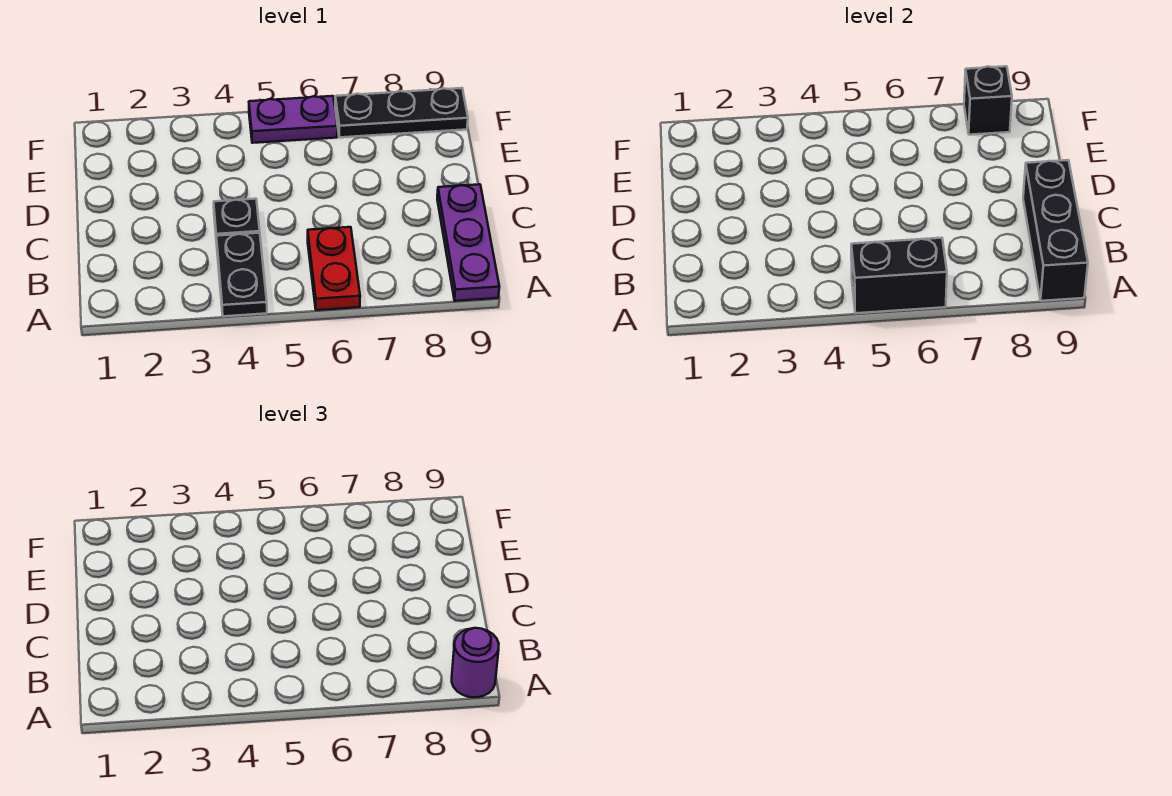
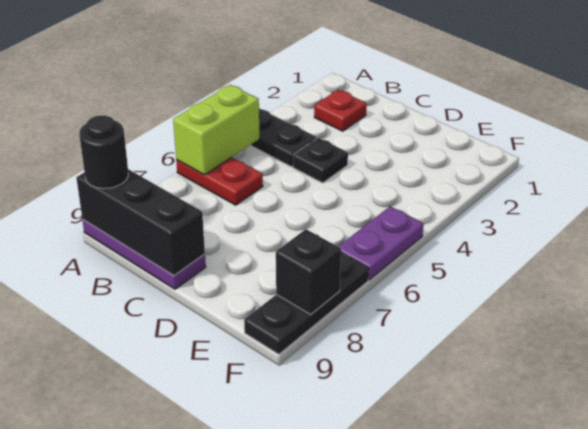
black brick A5:A6 level 2 -> lime brick A5:A6 level 2
purple round brick A9 level 3 -> black round brick A9 level 3
none -> red plate B2 level 1

